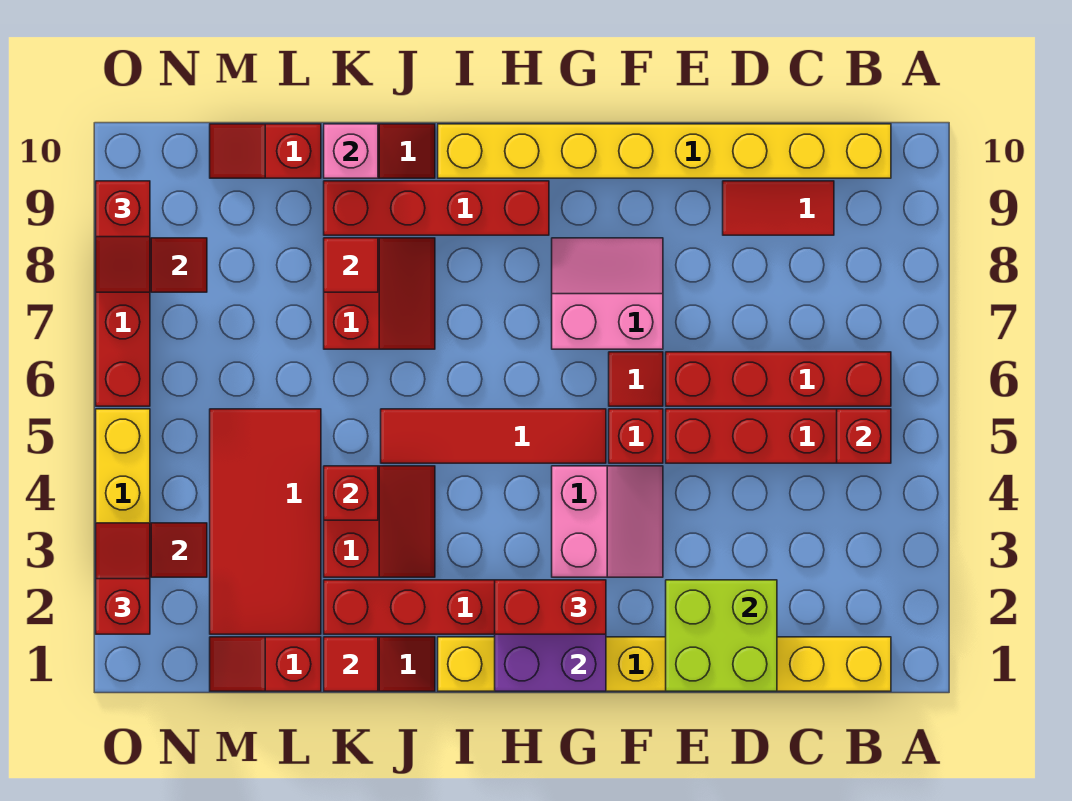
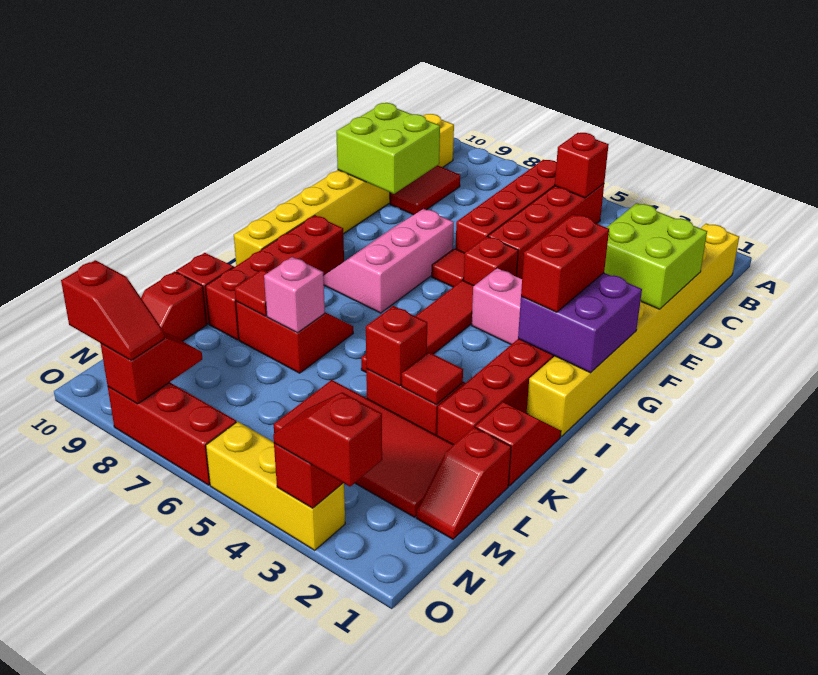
none -> lime brick D9:E10 level 2
pink slope F7:G8 level 1 top 7 -> pink slope F7:H8 level 1 top 7
red tile K1 level 2 -> red tile K3 level 2
pink brick K10 level 2 -> pink brick K7 level 2

